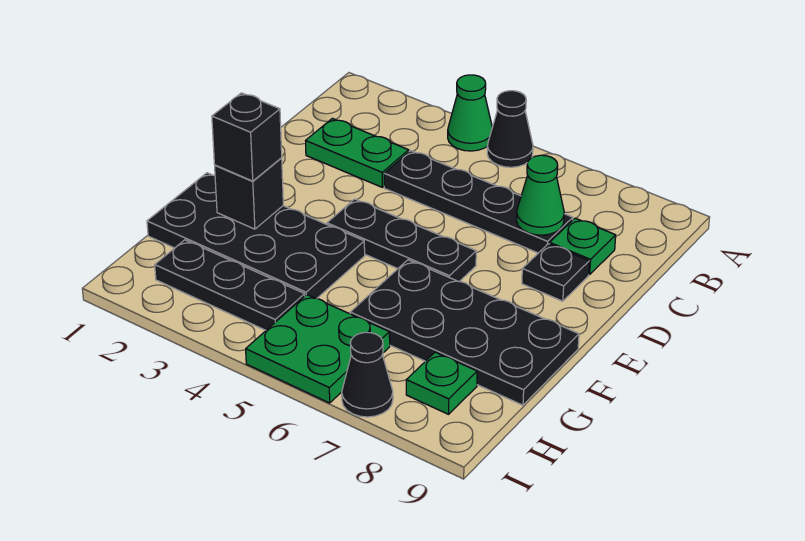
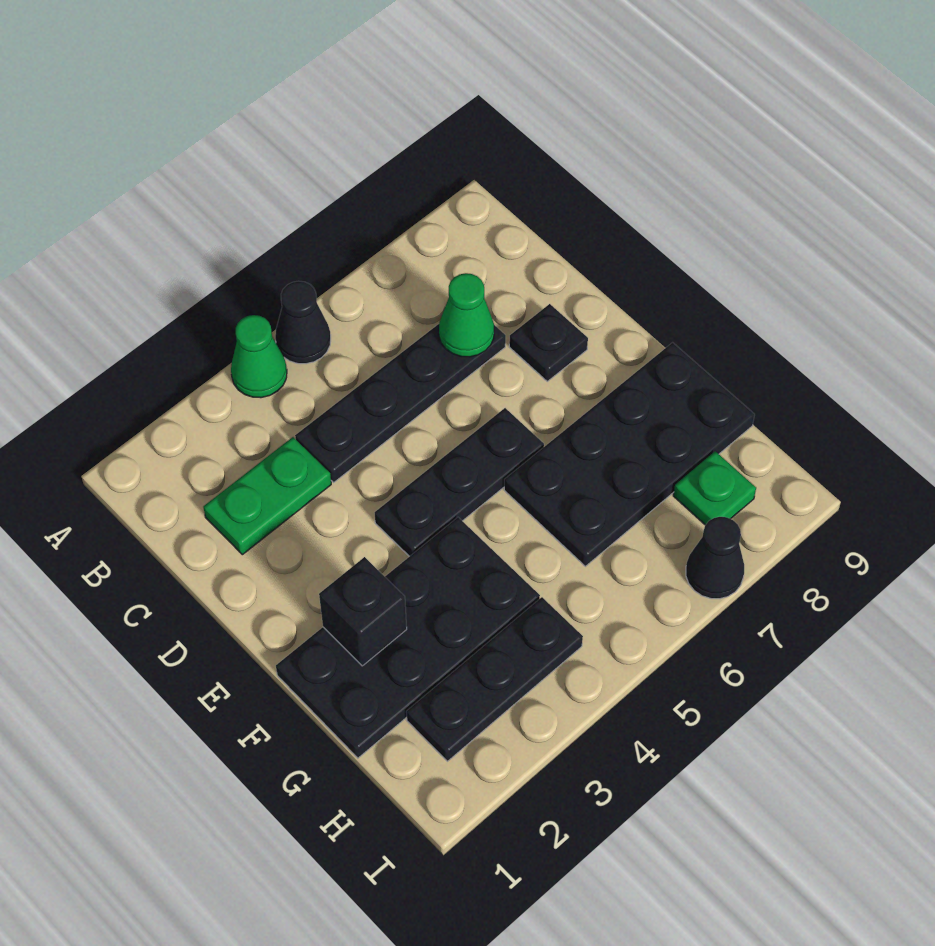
green plate C8 level 1 -> none
black brick F2 level 3 -> none
green plate H5:I6 level 1 -> none

